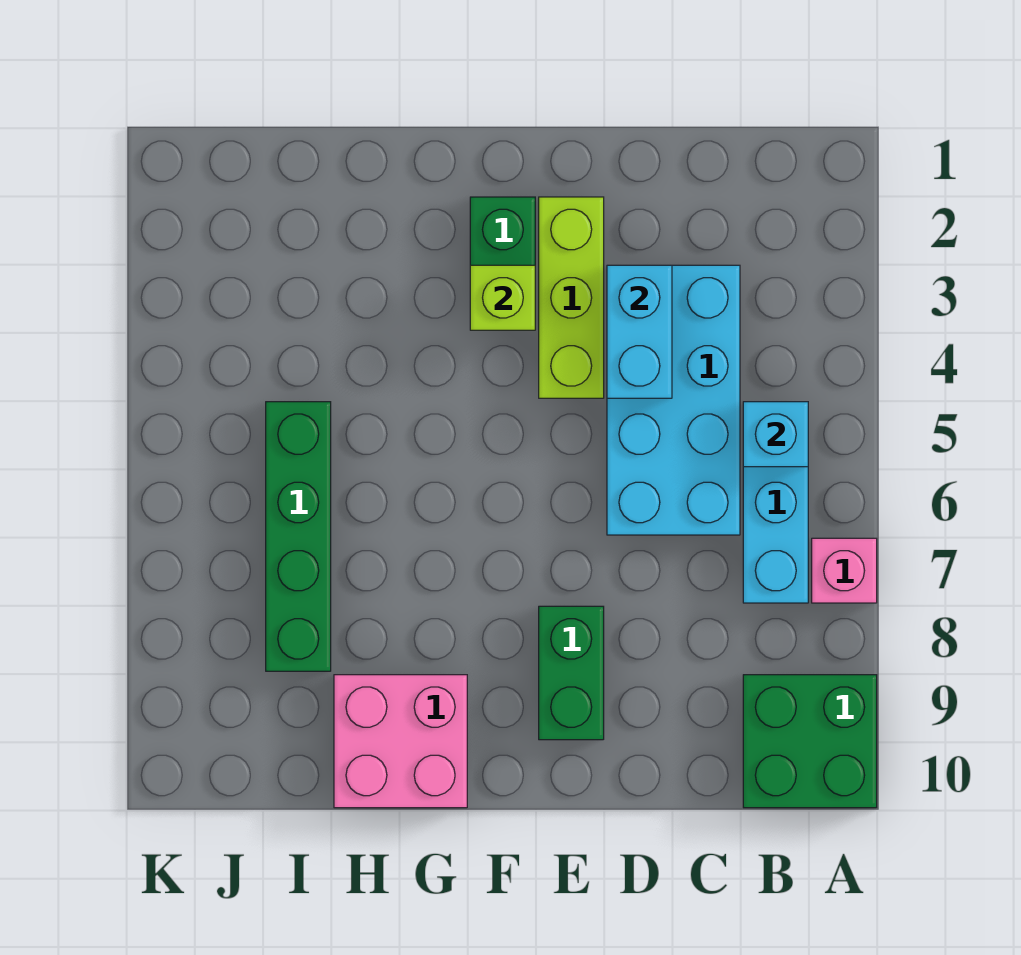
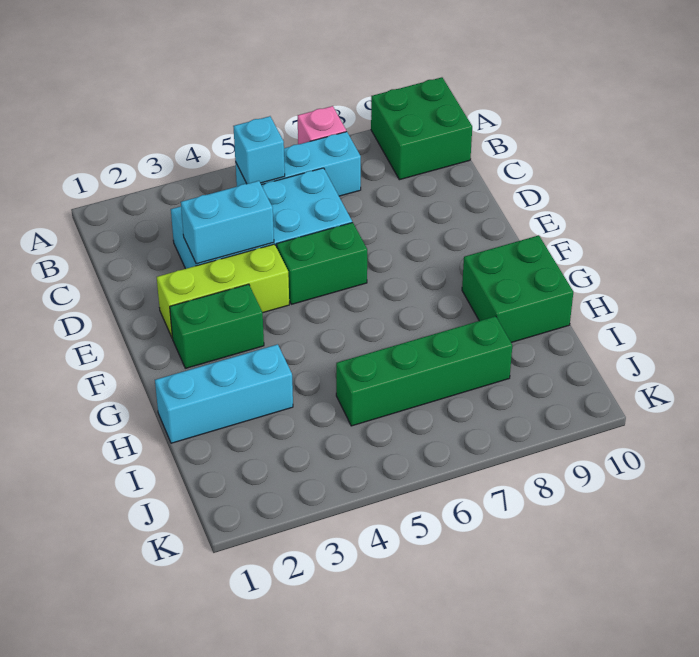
green brick E8:E9 level 1 -> green brick E5:E6 level 1
lime brick F3 level 2 -> none
pink brick G9:H10 level 1 -> green brick G9:H10 level 1
none -> cyan brick H1:H3 level 1

